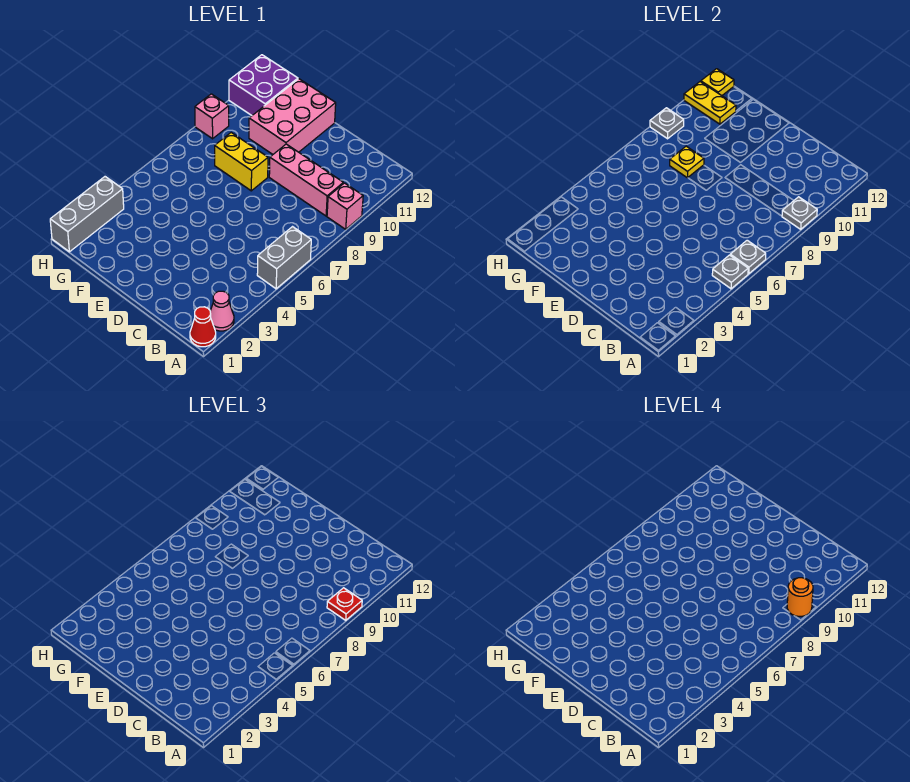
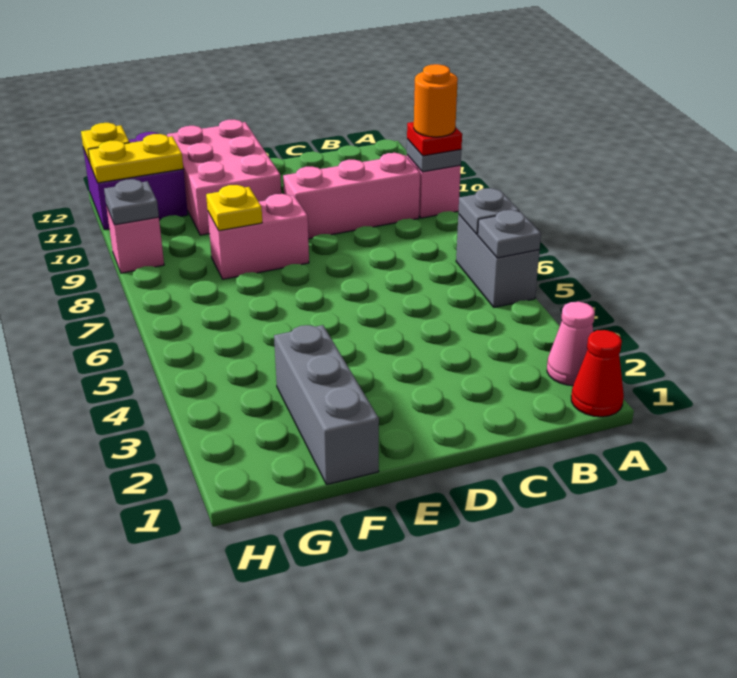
yellow brick E8:F8 level 1 -> pink brick E8:F8 level 1
grey brick H1:H3 level 1 -> grey brick F1:F3 level 1

